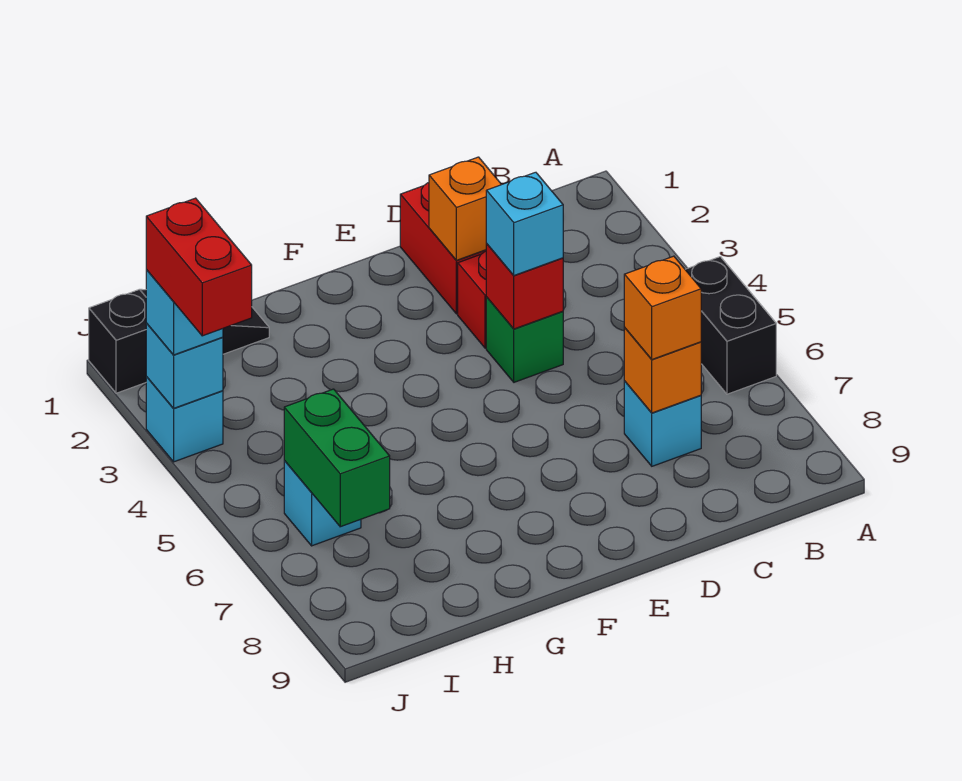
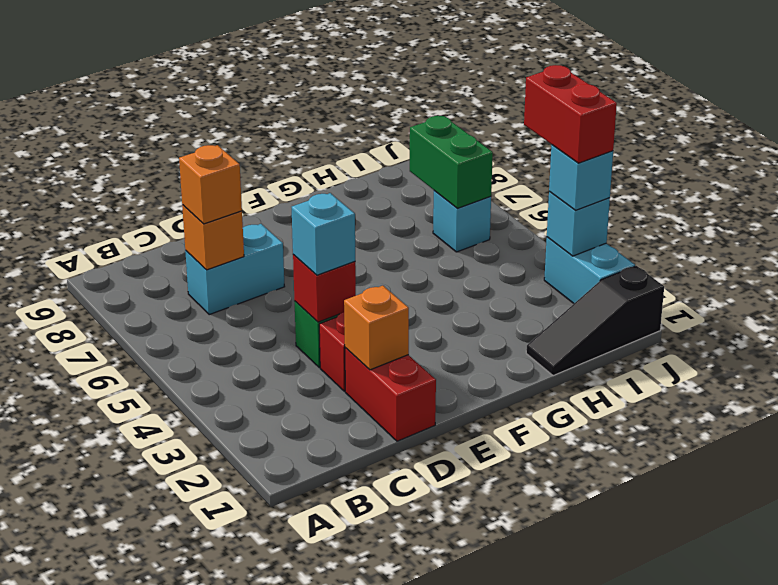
black brick A5:A6 level 1 -> none
cyan brick C7 level 1 -> cyan brick C7:D7 level 1
cyan brick J3 level 1 -> cyan brick J2:J3 level 1

